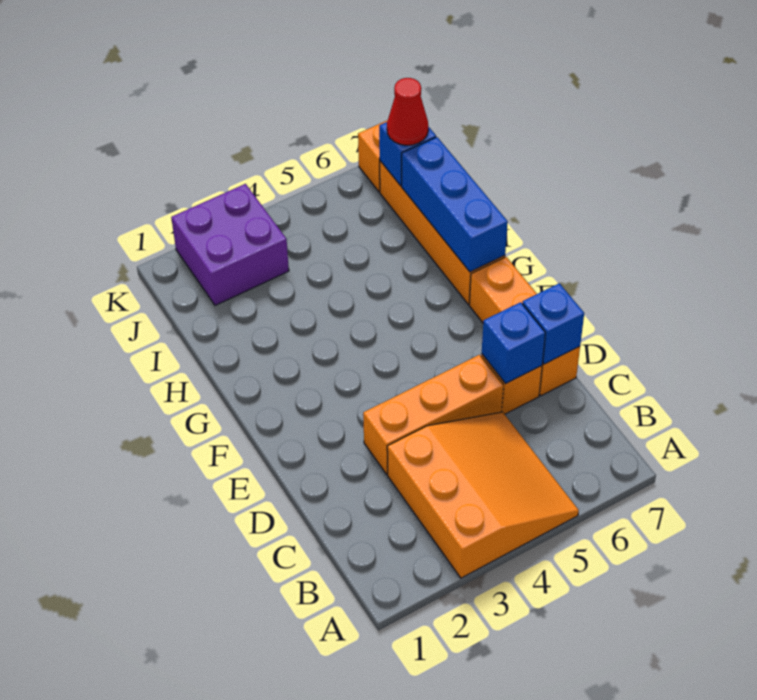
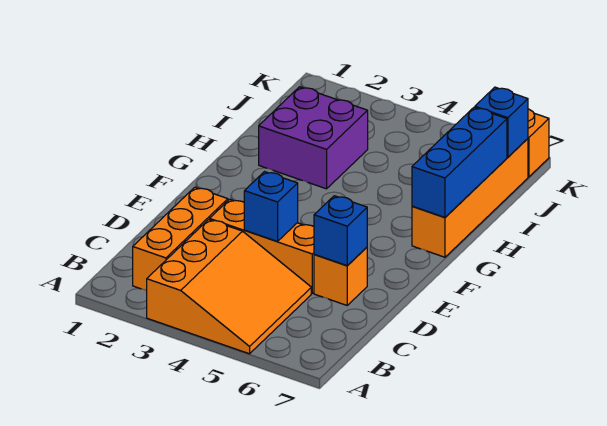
orange brick D7:F7 level 1 -> orange brick B2:D2 level 1
blue brick D7 level 2 -> blue brick D4 level 2
purple brick J2:K3 level 1 -> purple brick H2:I3 level 1
red cone J7 level 3 -> none

